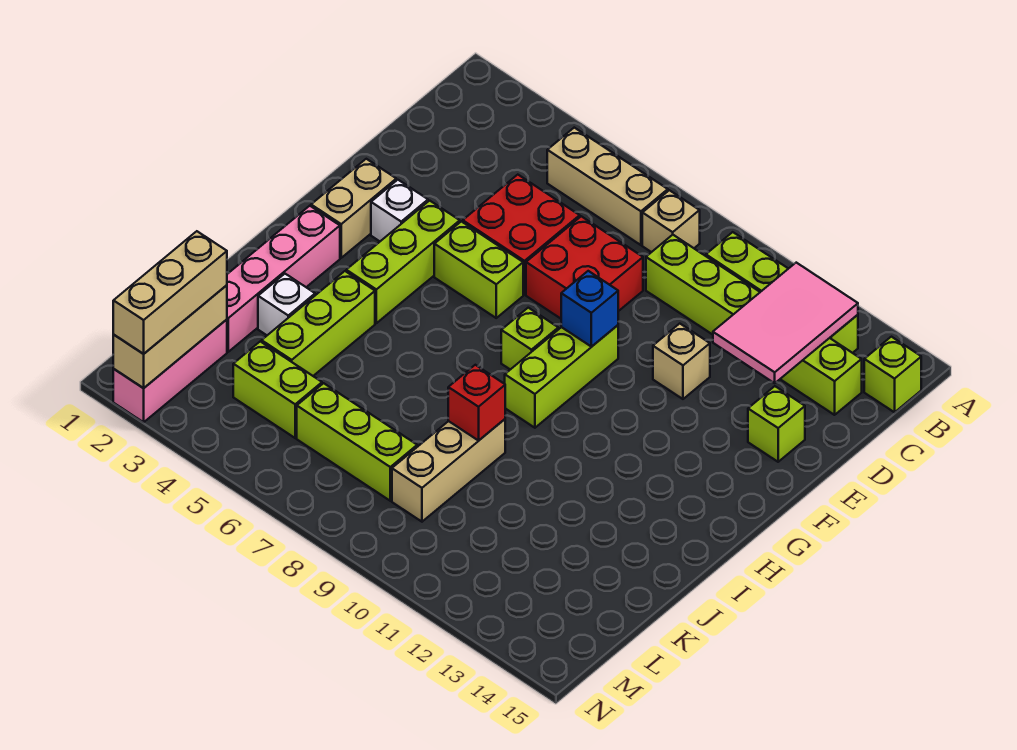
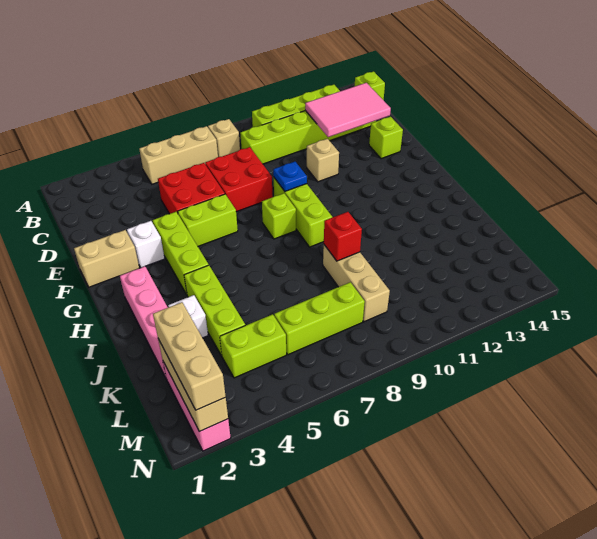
pink tile B12:D13 level 2 -> pink tile C12:D14 level 2
tan brick F2:G2 level 1 -> tan brick F1:F2 level 1
blue brick F9 level 2 -> blue plate F9 level 2

